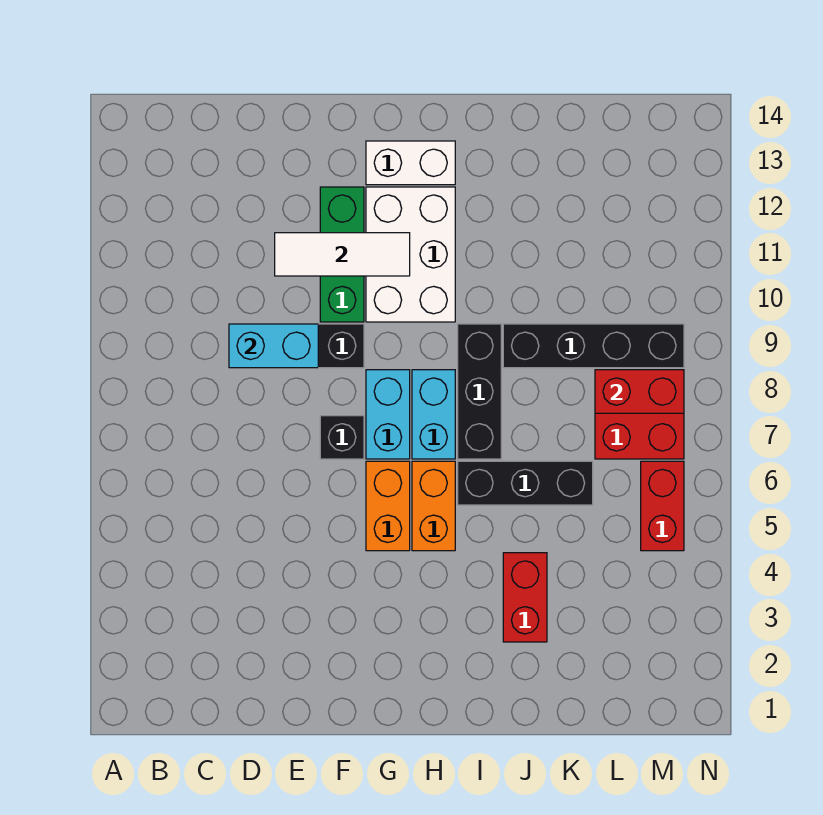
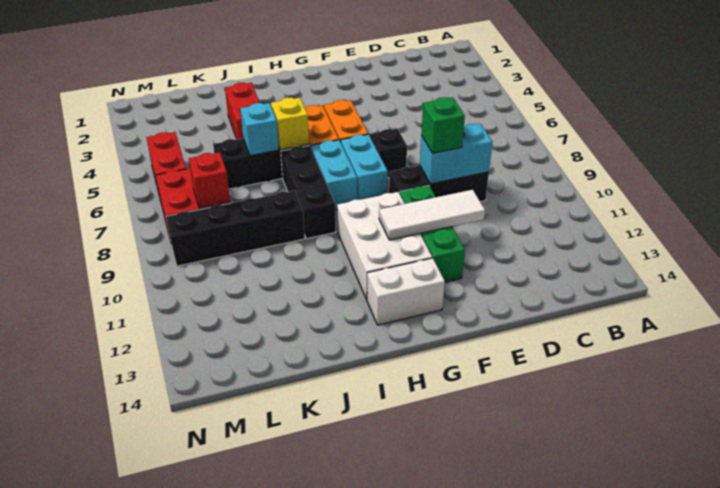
none -> green brick E9 level 3
none -> yellow brick I6 level 2
none -> cyan brick J6 level 2
red brick L8:M8 level 2 -> red brick L8 level 2

